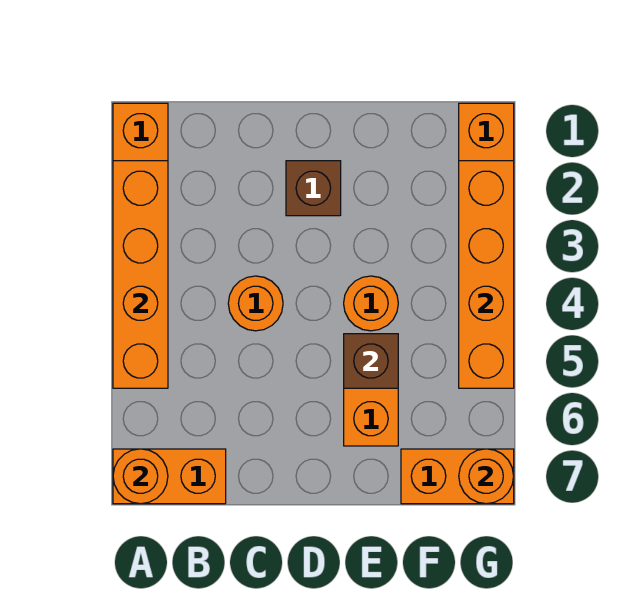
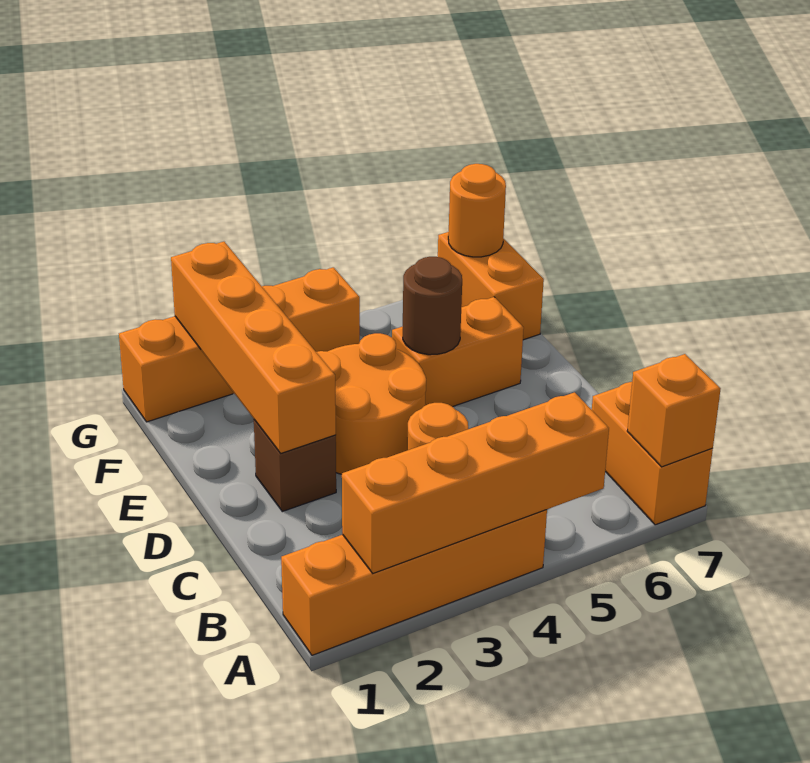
orange round brick A7 level 2 -> orange brick A7 level 2
orange round brick E4 level 1 -> orange round brick D3:E4 level 1
brown brick E5 level 2 -> brown round brick E5 level 2
orange brick G2:G5 level 2 -> orange brick D2:G2 level 2

